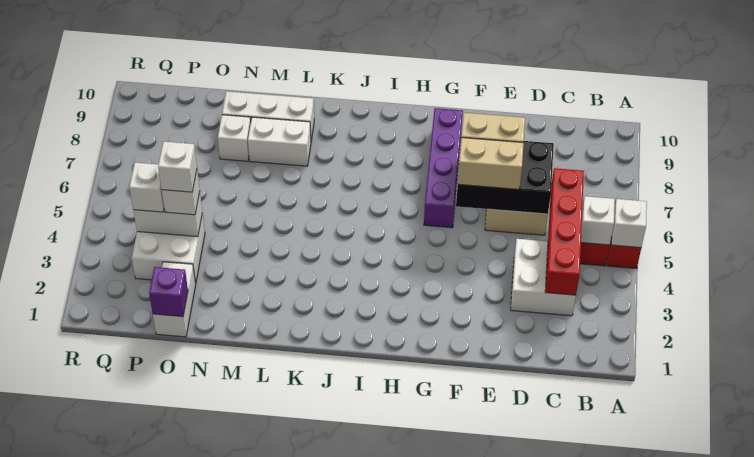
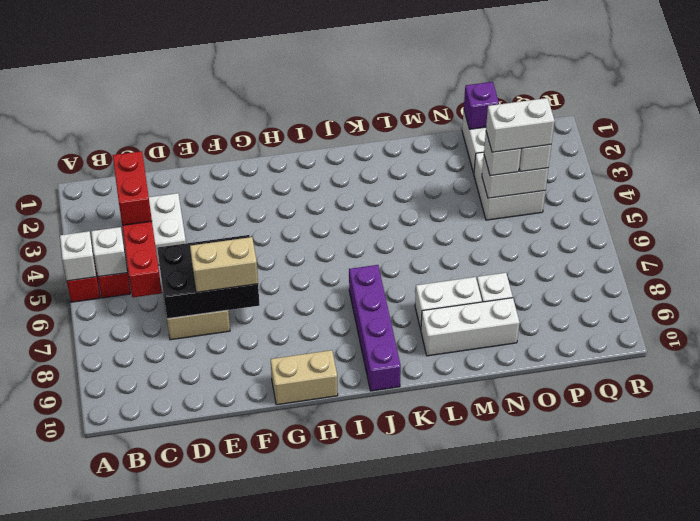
none -> red brick C3:C4 level 3
tan brick E6:F6 level 3 -> tan brick G10:H10 level 1
purple brick G6:G9 level 1 -> purple brick J7:J10 level 1
white brick O4 level 4 -> white brick O4:P4 level 4

